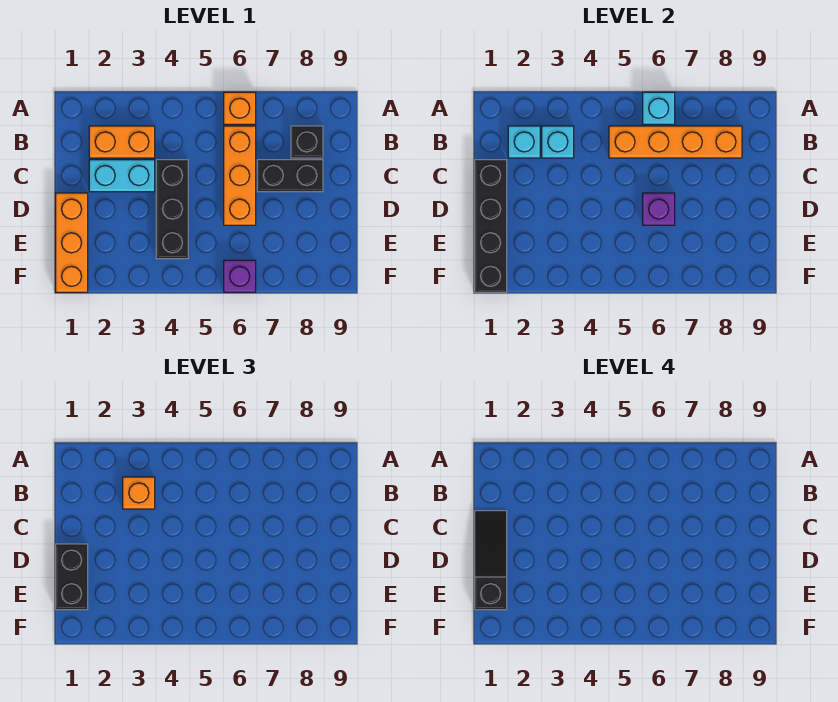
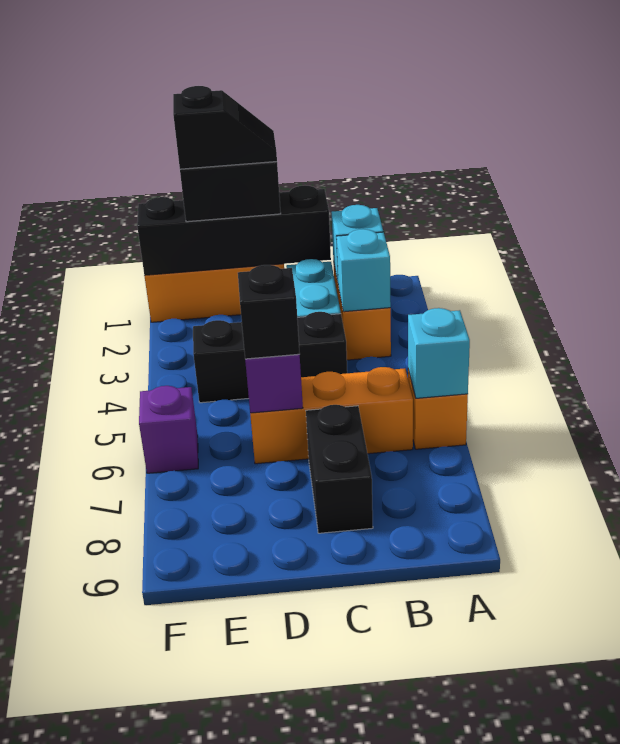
orange brick B3 level 3 -> none
orange brick B5:B8 level 2 -> none
black brick B8 level 1 -> black brick D6 level 3
black slope C1:E1 level 4 top E -> black slope D1:E1 level 4 top E

